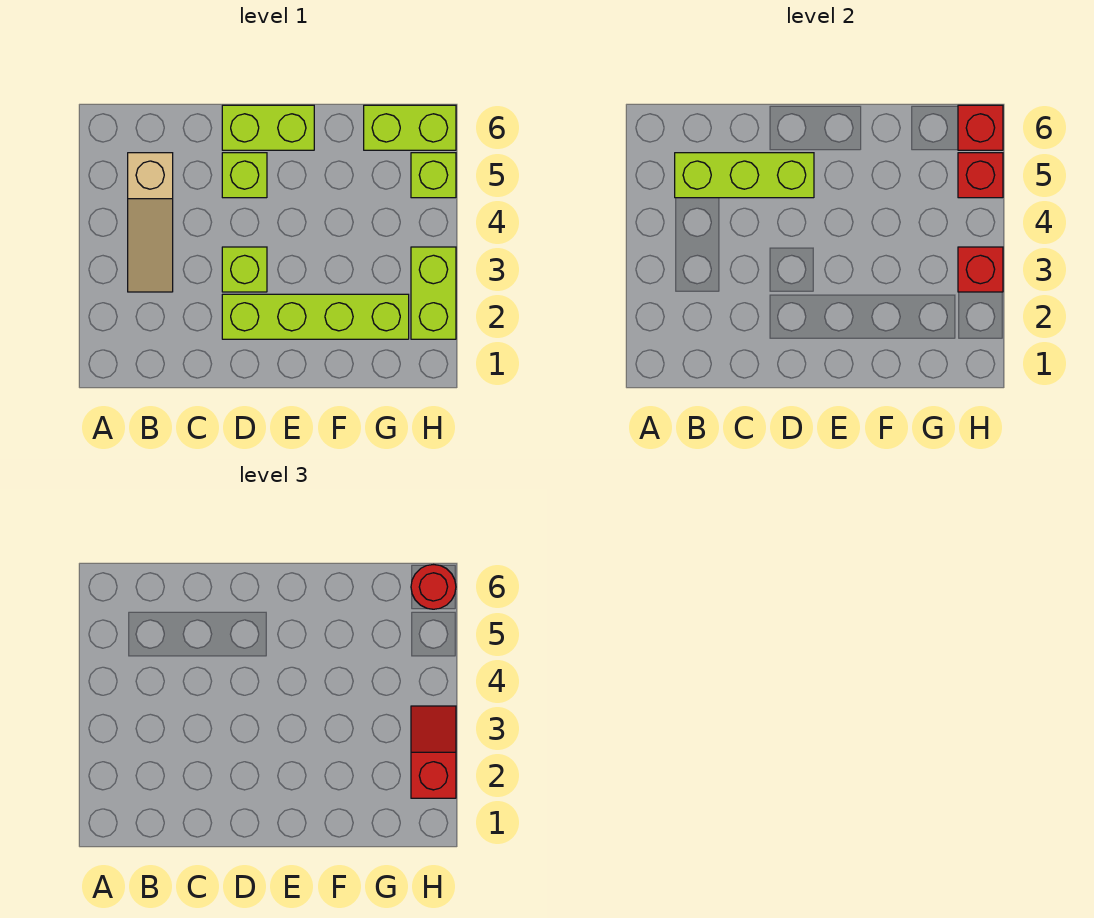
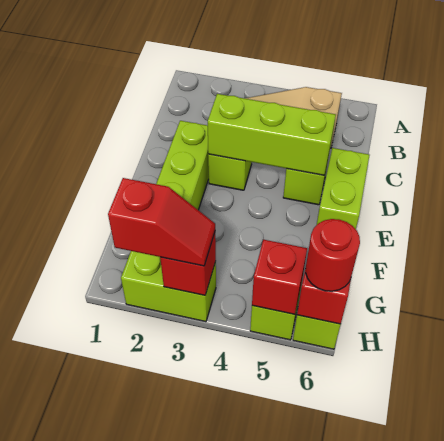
lime brick B5:D5 level 2 -> lime brick D3:D5 level 2

